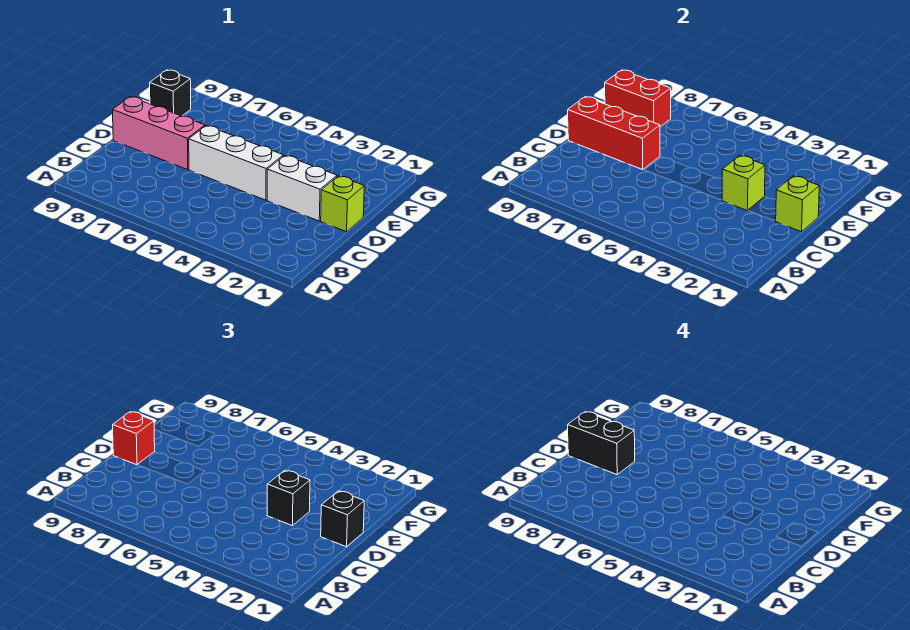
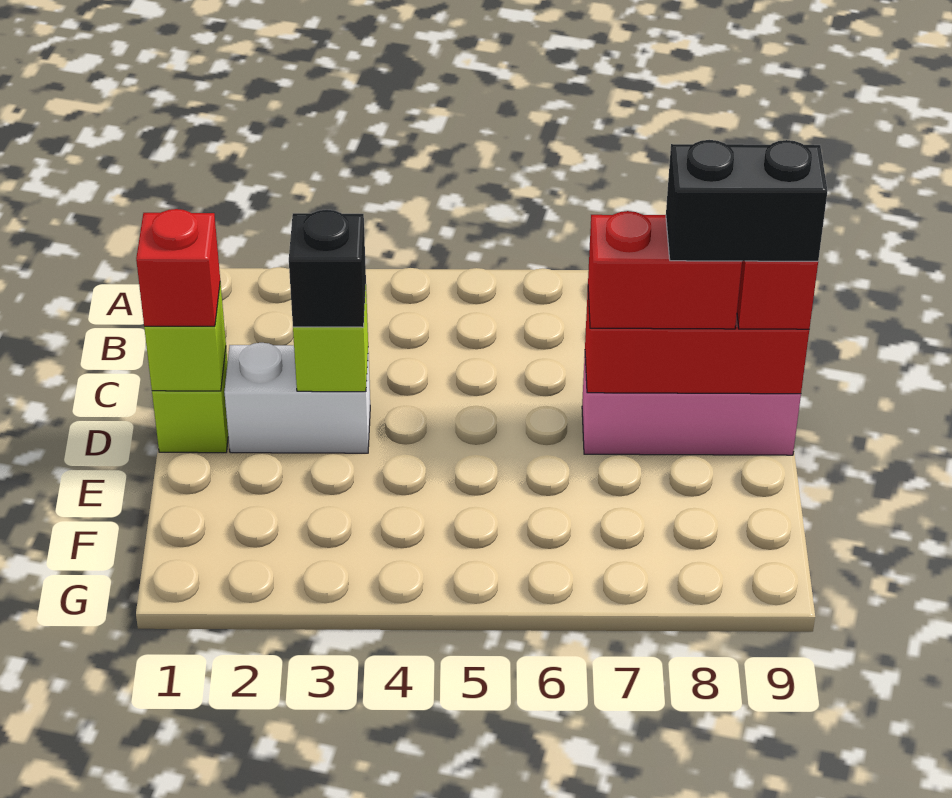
black brick D1 level 3 -> red brick D1 level 3
white brick D4:D6 level 1 -> none
red brick F8:F9 level 2 -> red brick D7:D8 level 3
black brick F9 level 1 -> none

